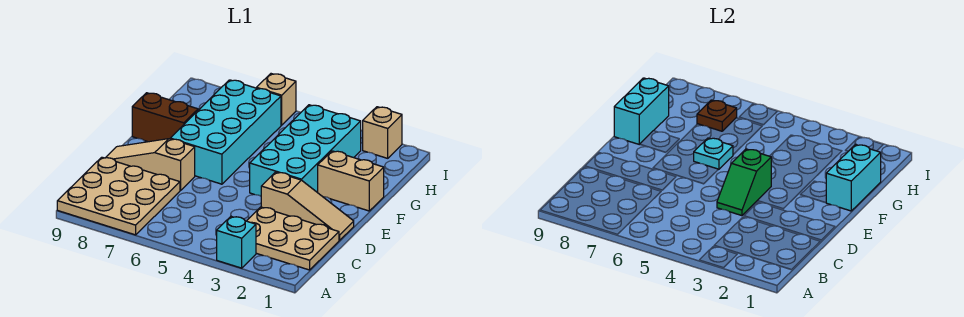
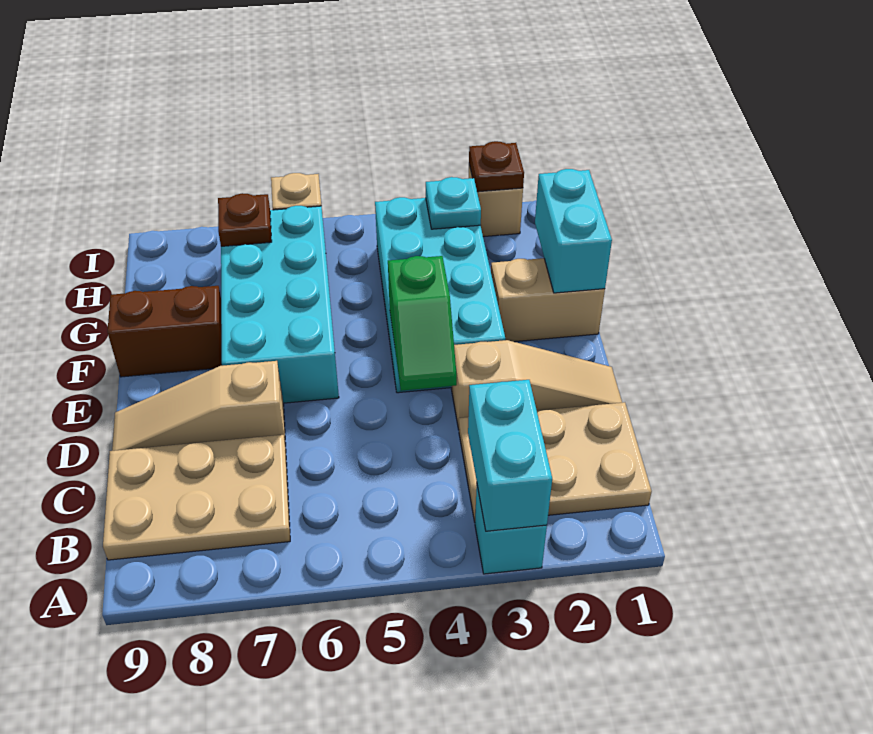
tan plate A7:C9 level 1 -> tan plate B7:C9 level 1
cyan plate F6 level 2 -> cyan plate H3 level 2
cyan brick F9:G9 level 2 -> cyan brick A3:B3 level 2
none -> brown plate I2 level 2

